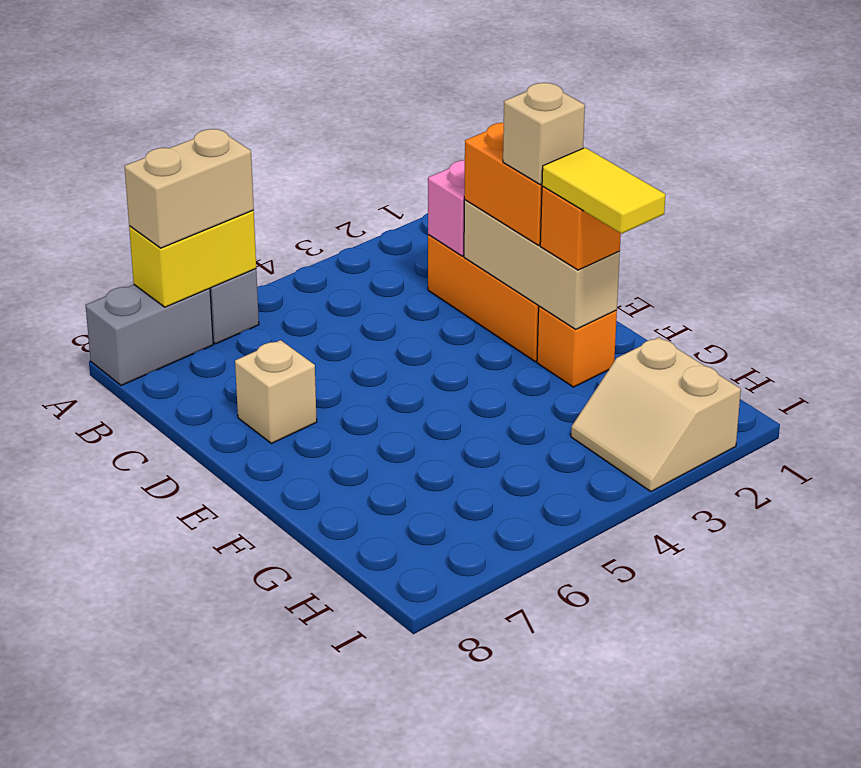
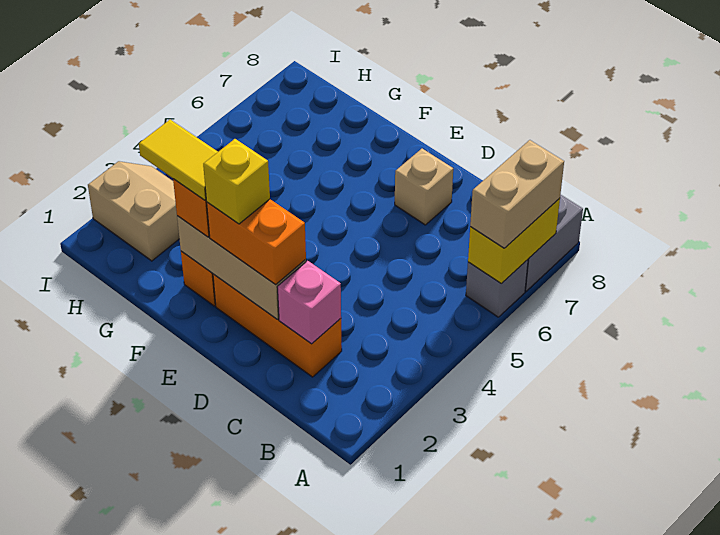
tan brick E2 level 4 -> yellow brick E2 level 4

